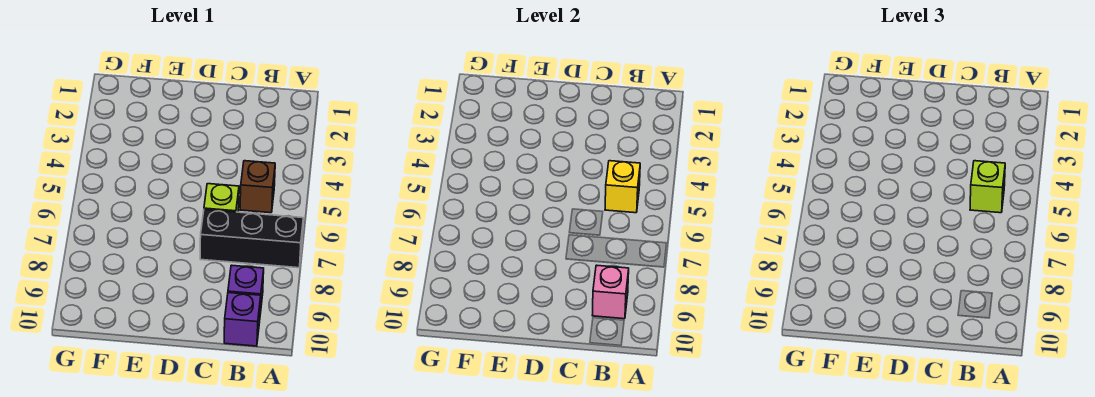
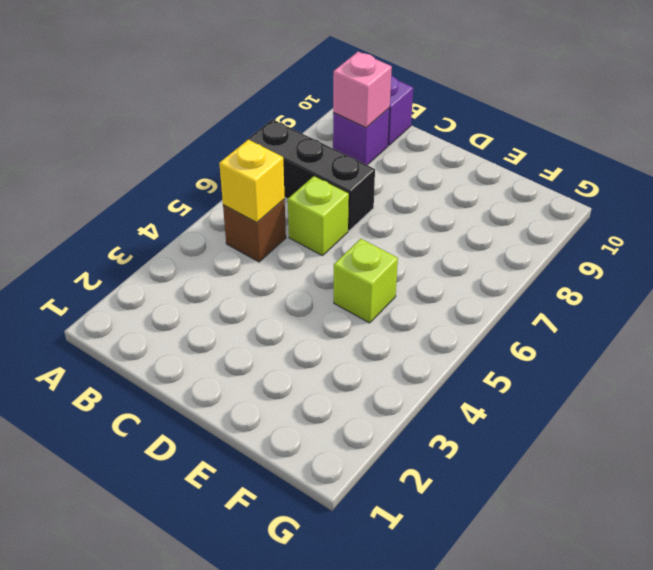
lime brick B5 level 3 -> lime brick E5 level 1

